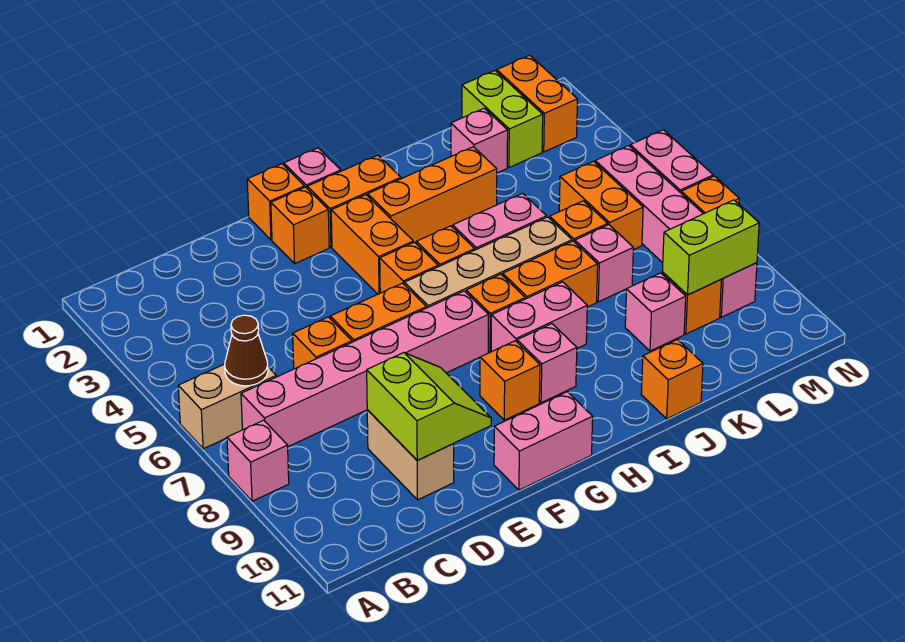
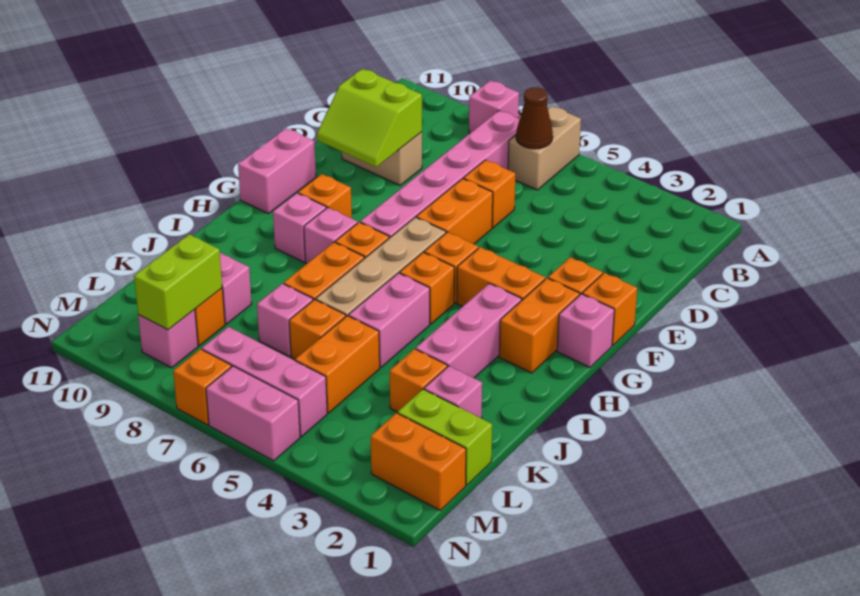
orange brick H3:J3 level 1 -> pink brick H3:J3 level 1
pink brick H8:I8 level 1 -> pink brick H8 level 1
orange brick J11 level 1 -> orange brick K3 level 1
orange brick L5:L6 level 1 -> orange brick K5:L5 level 1

